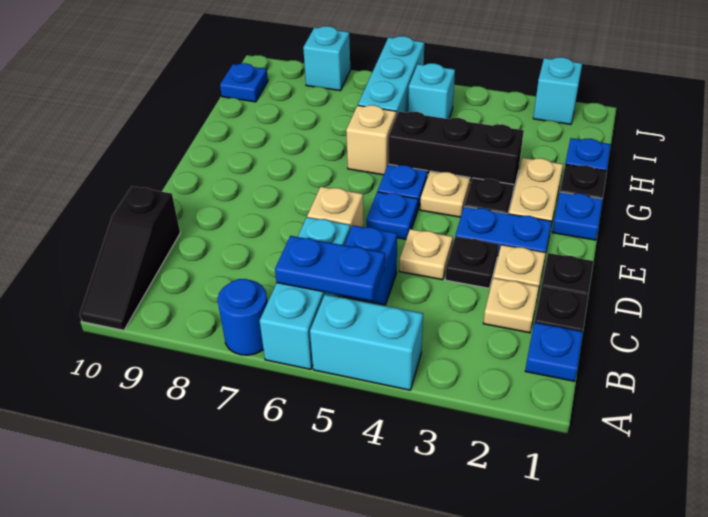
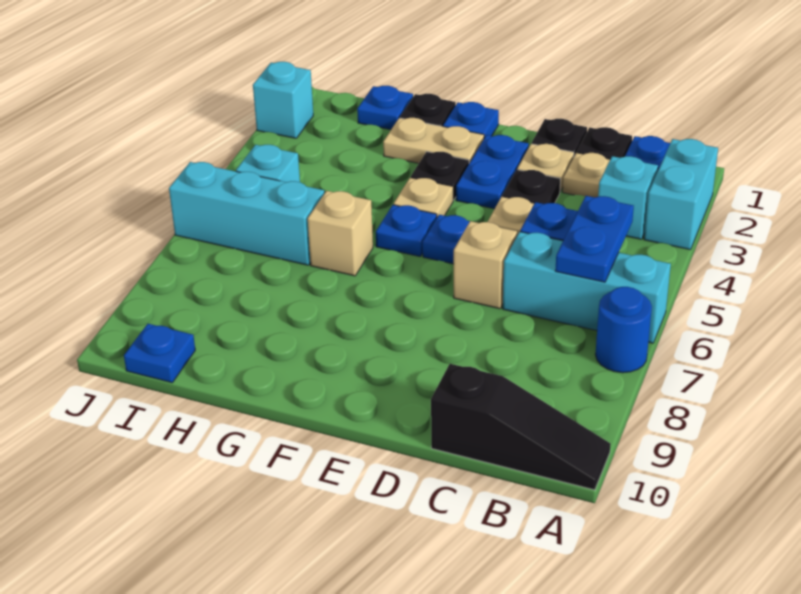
cyan brick A4:A5 level 1 -> cyan brick A2:A3 level 1
black brick G3:G5 level 1 -> none
cyan brick J8 level 1 -> cyan brick B3 level 1

